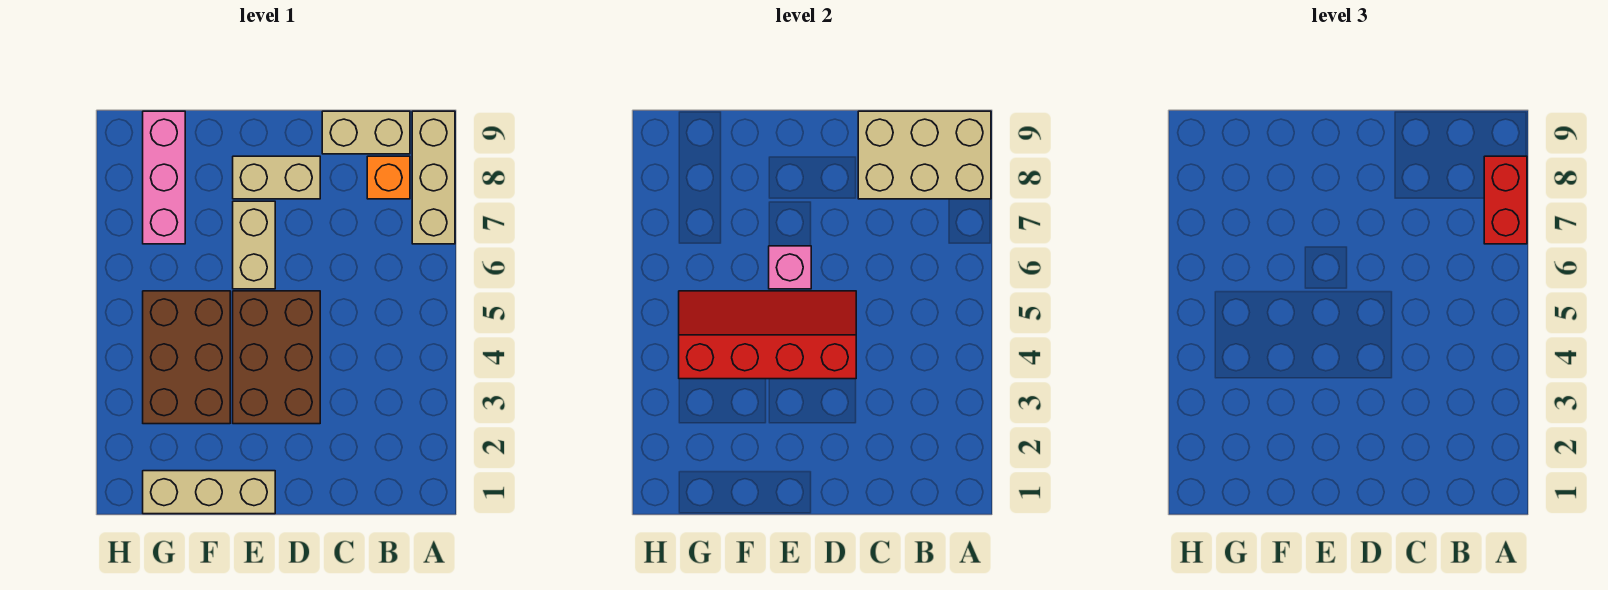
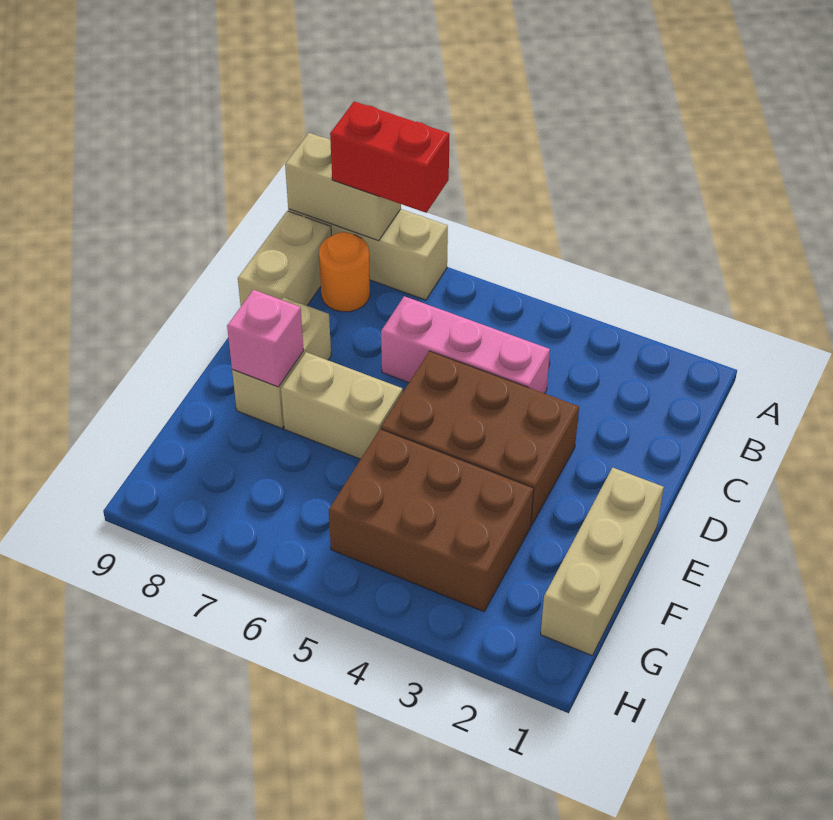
tan brick A8:C9 level 2 -> tan brick A8:A9 level 2
orange brick B8 level 1 -> orange round brick B8 level 1
red slope D4:G5 level 2 top 4 -> none
pink brick E6 level 2 -> pink brick E8 level 2
pink brick G7:G9 level 1 -> pink brick C4:C6 level 1

